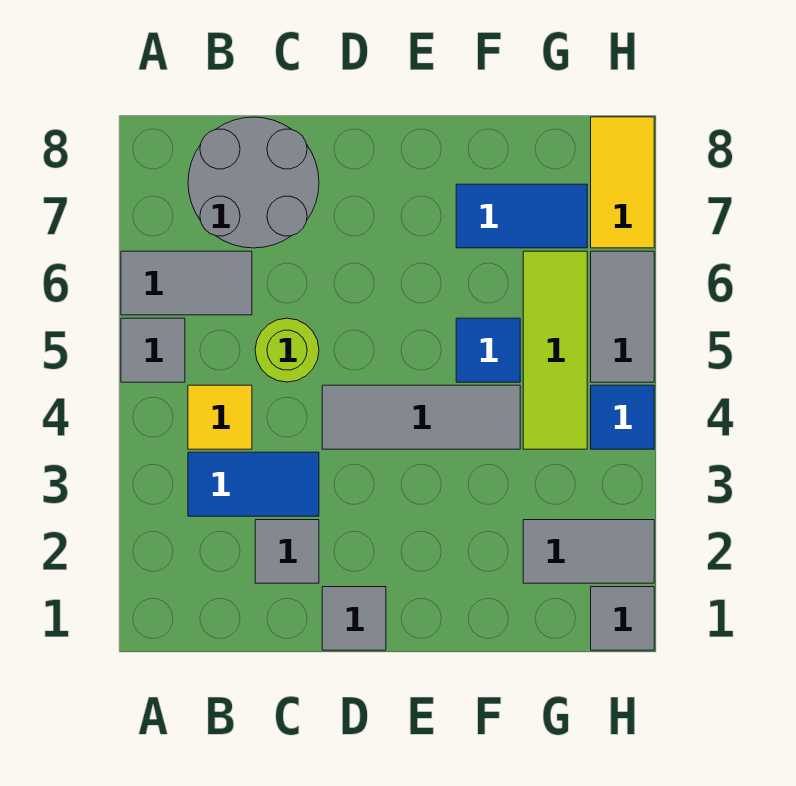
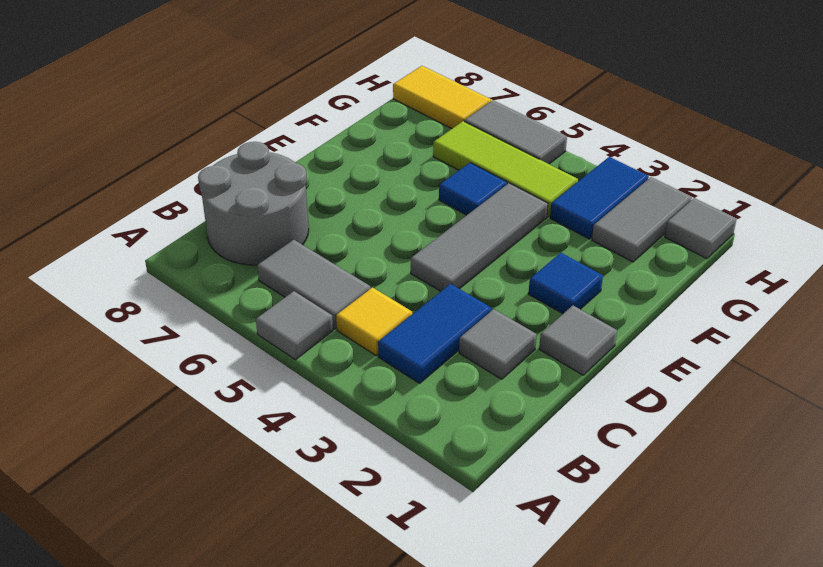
grey tile A6:B6 level 1 -> grey tile B5:B6 level 1
lime round brick C5 level 1 -> none
blue tile F7:G7 level 1 -> blue tile G3:H3 level 1
blue tile H4 level 1 -> blue tile E2 level 1

